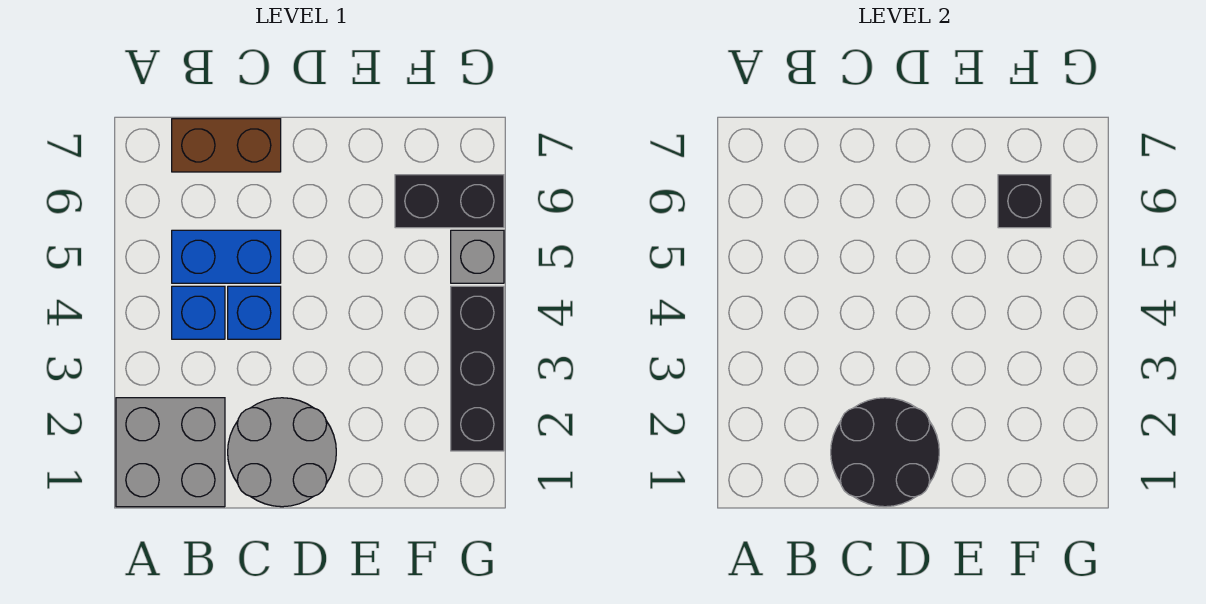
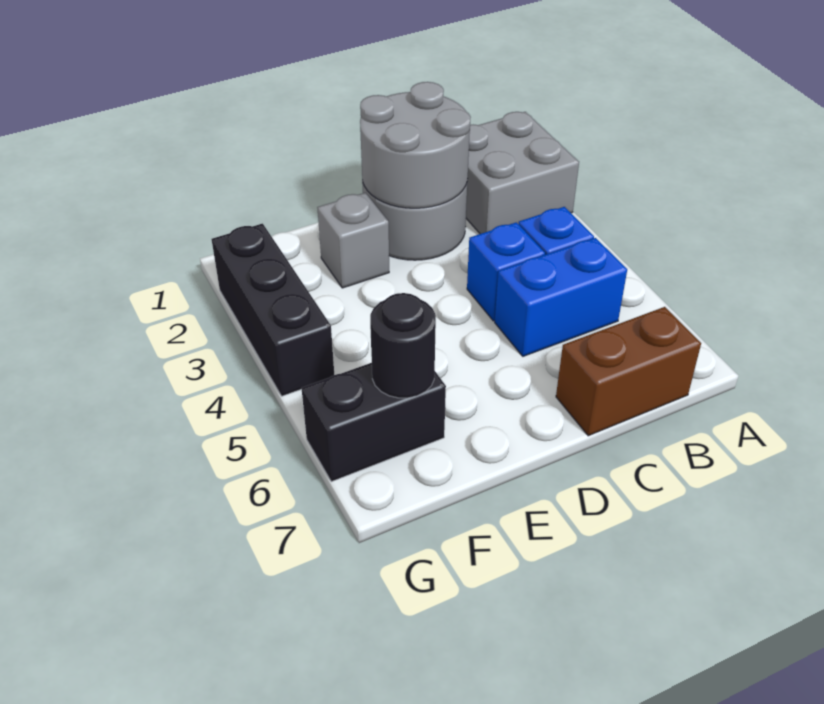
black round brick C1:D2 level 2 -> grey round brick C1:D2 level 2
black brick F6 level 2 -> black round brick F6 level 2
grey brick G5 level 1 -> grey brick E2 level 1

